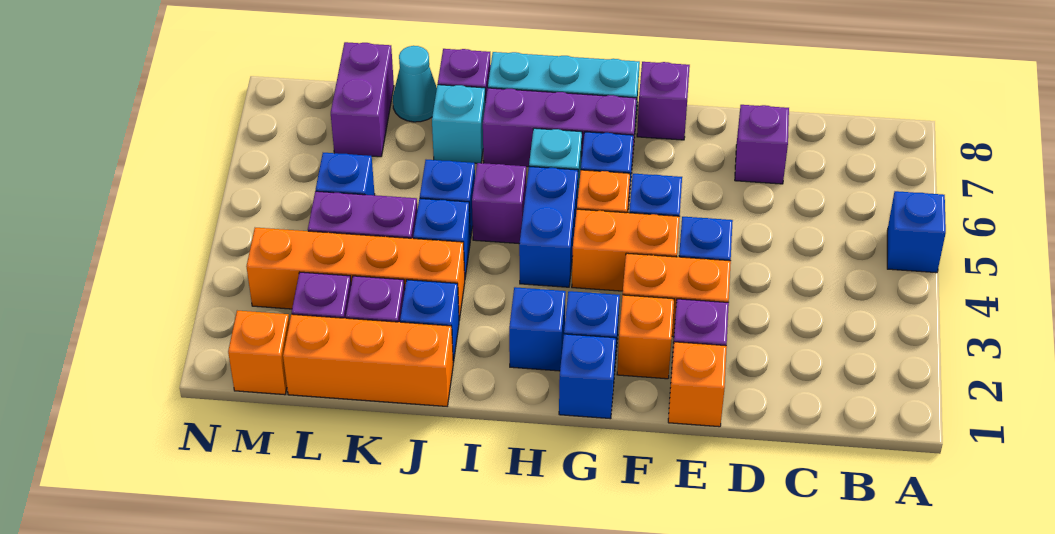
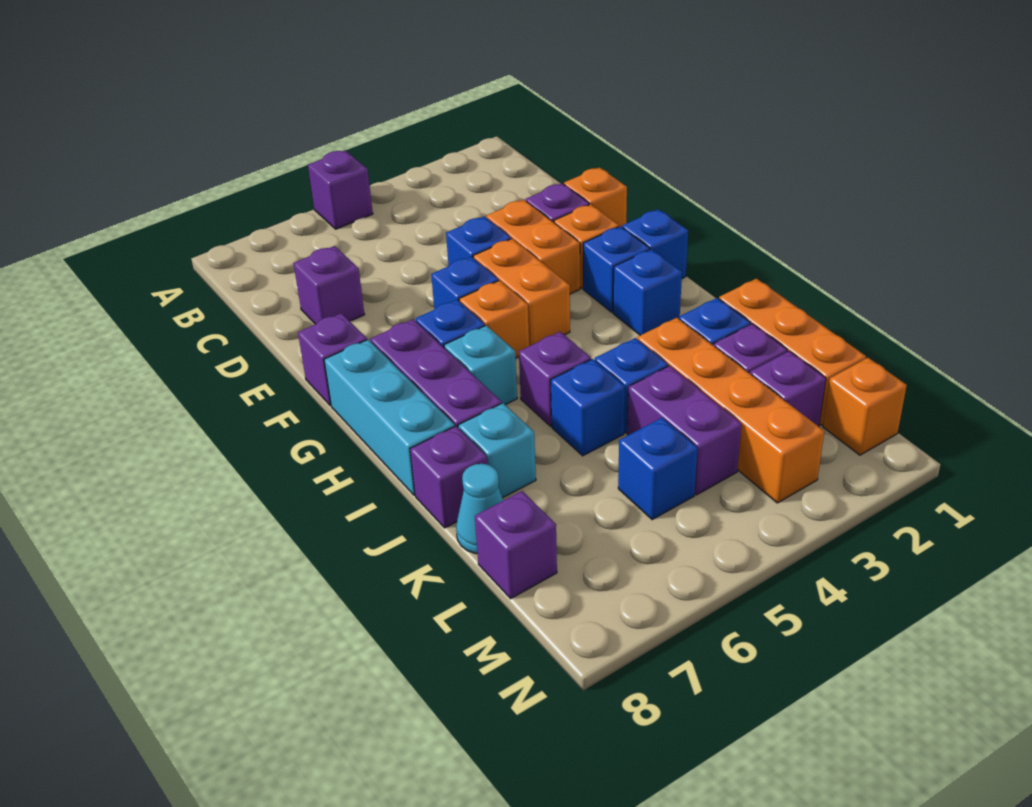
blue brick A5 level 1 -> purple brick A5 level 1
blue brick H4:H5 level 1 -> none
purple brick L7:L8 level 1 -> purple brick L8 level 1

